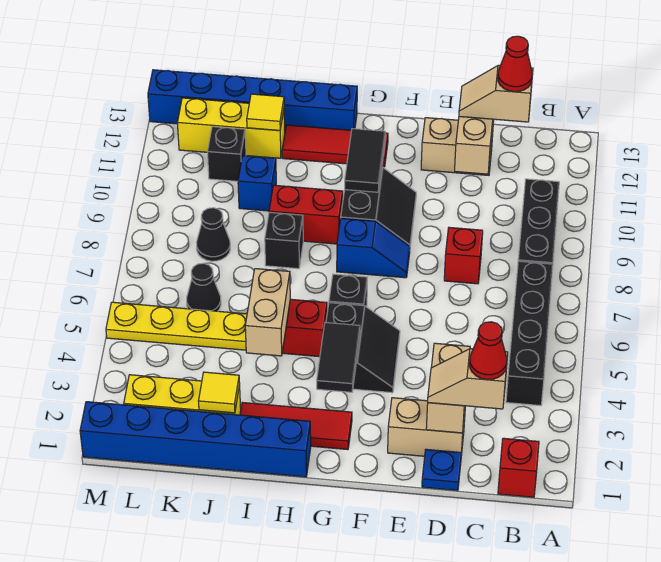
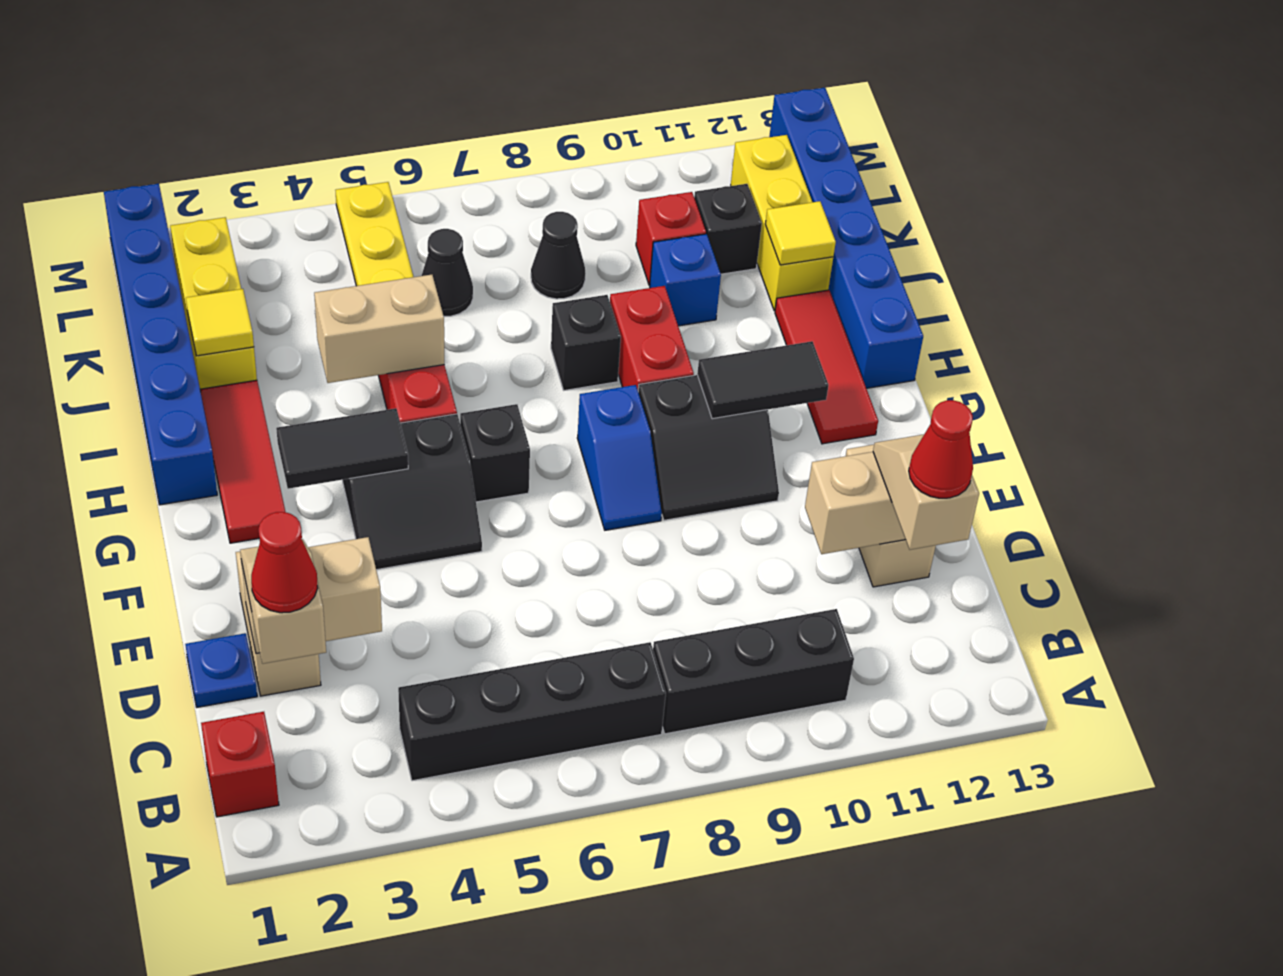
red brick D8 level 1 -> red brick K10 level 1

